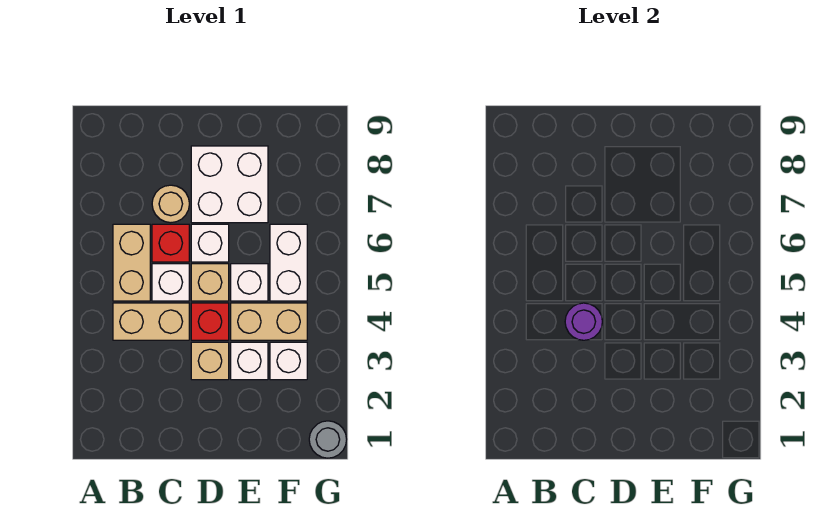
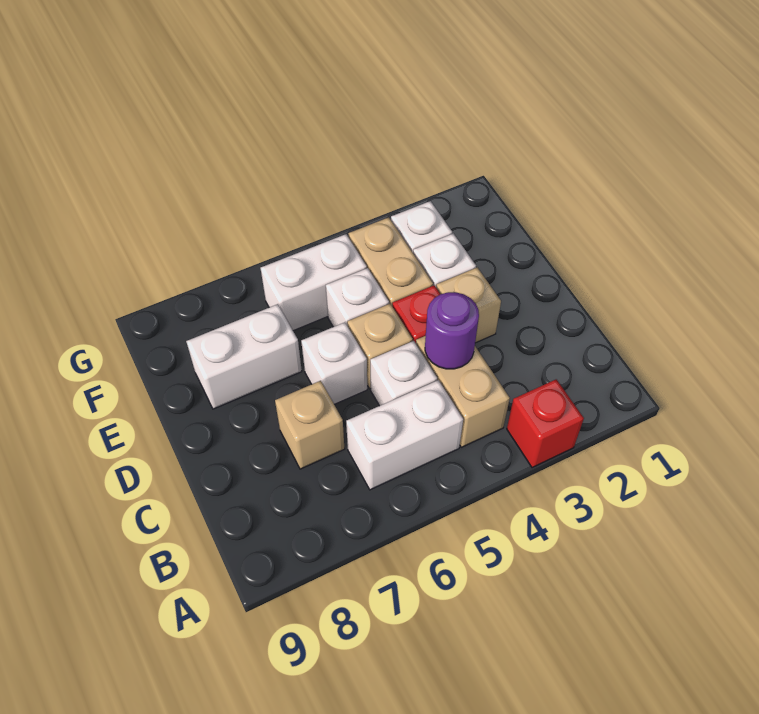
tan brick B5:B6 level 1 -> white brick B5:B6 level 1
red brick C6 level 1 -> red brick A3 level 1
tan round brick C7 level 1 -> tan brick C7 level 1
white brick D7:E8 level 1 -> white brick E7:E8 level 1
grey round brick G1 level 1 -> none

